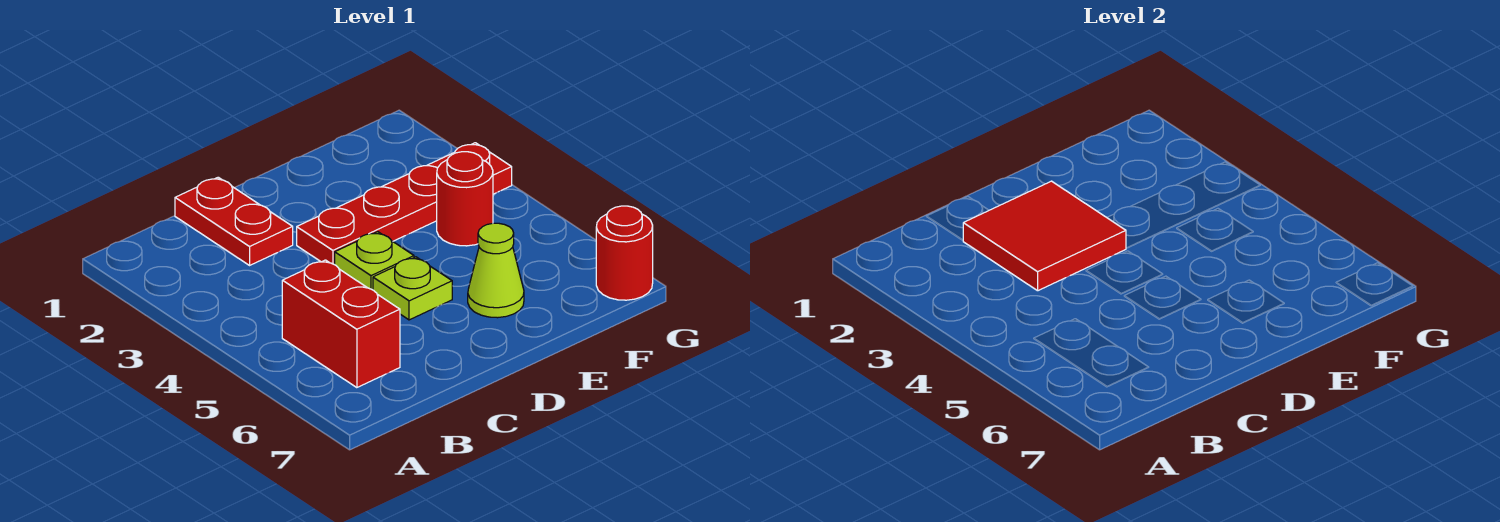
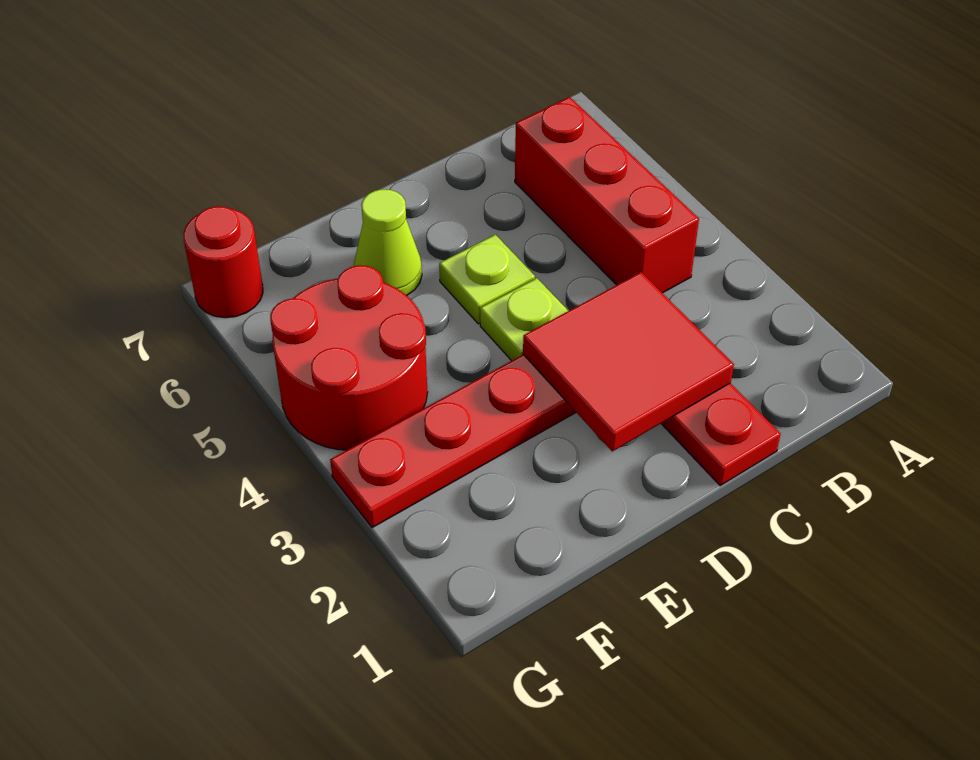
red brick B5:B6 level 1 -> red brick B4:B6 level 1
red round brick F4 level 1 -> red round brick F4:G5 level 1

